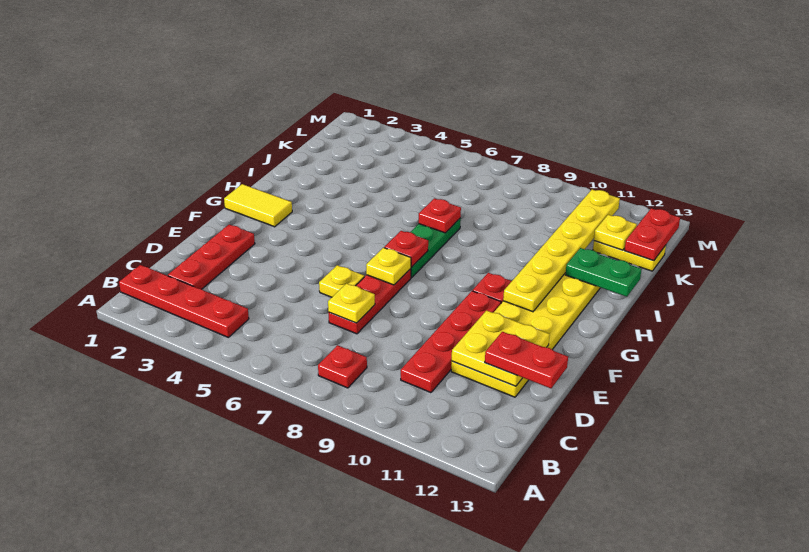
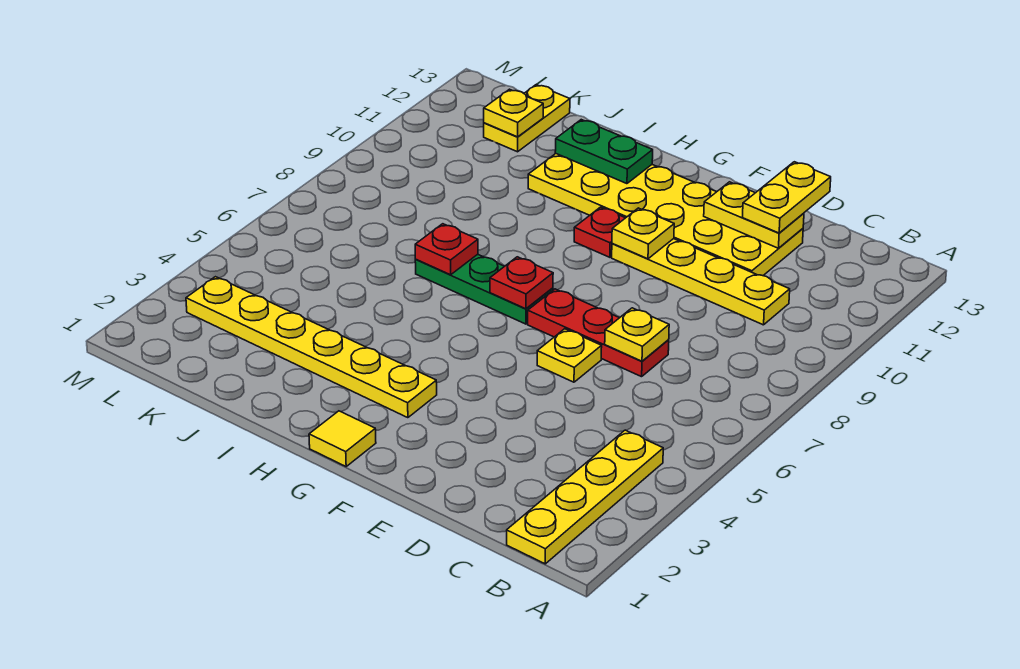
red plate B1:B4 level 1 -> yellow plate B1:B4 level 1
red plate B8 level 1 -> none
red plate C2:E2 level 1 -> none
red plate C10:F10 level 1 -> yellow plate C10:F10 level 1
yellow plate D11:E12 level 2 -> yellow plate D12:E12 level 2
red plate D12:D13 level 3 -> yellow plate D12:D13 level 3
yellow plate F7 level 2 -> yellow plate F10 level 2
yellow tile G1:G2 level 1 -> yellow tile G1 level 1
yellow plate G11:L11 level 2 -> yellow plate G3:L3 level 1
green plate I12:I13 level 2 -> green plate H12:I12 level 2
red plate K13:L13 level 2 -> none

